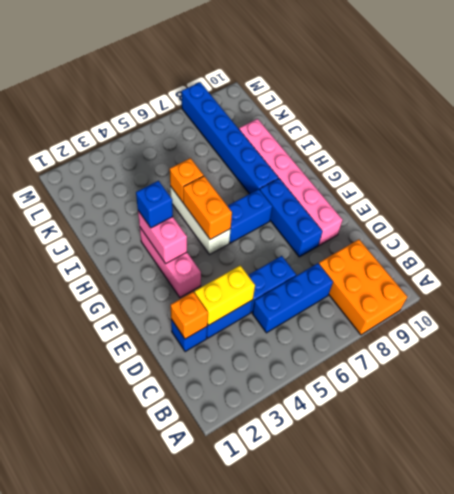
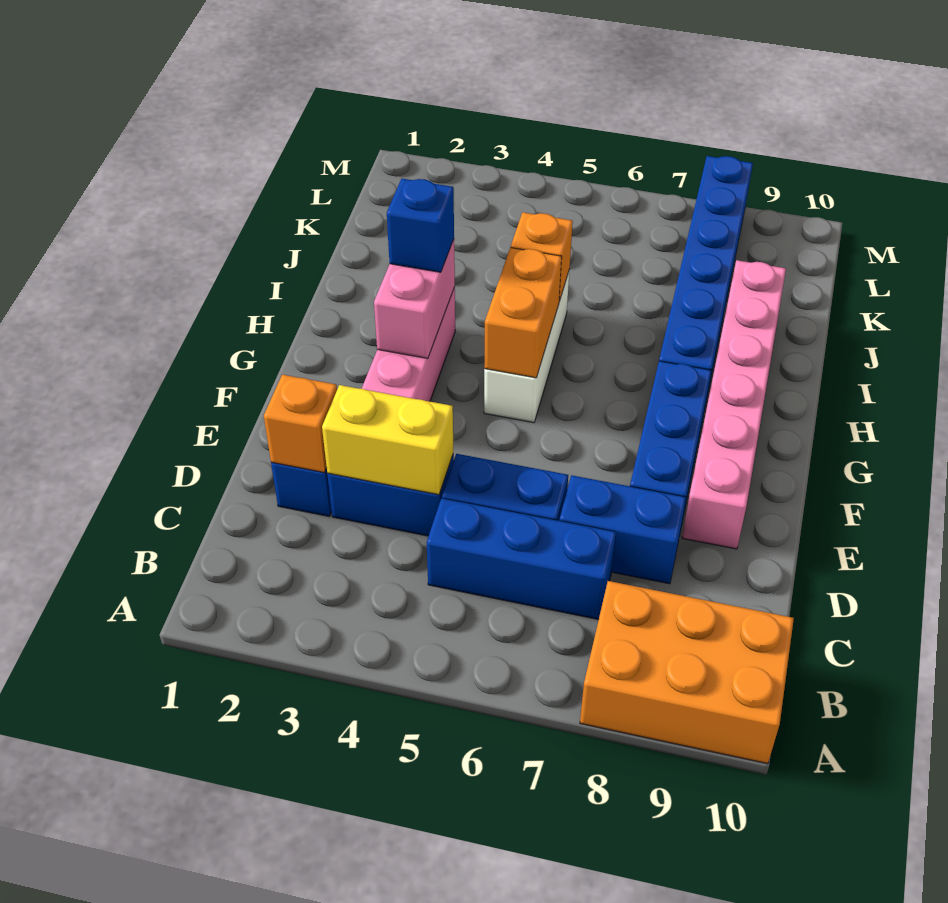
orange brick A8:C9 level 1 -> orange brick A8:B10 level 1
blue brick G6:G7 level 1 -> blue brick D7:D8 level 1

